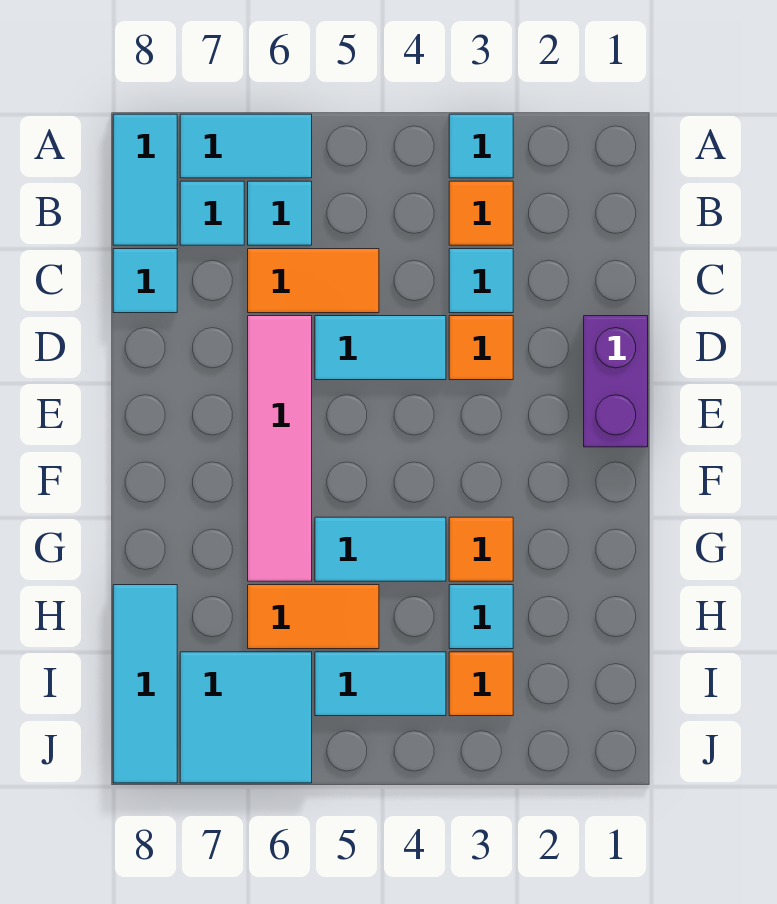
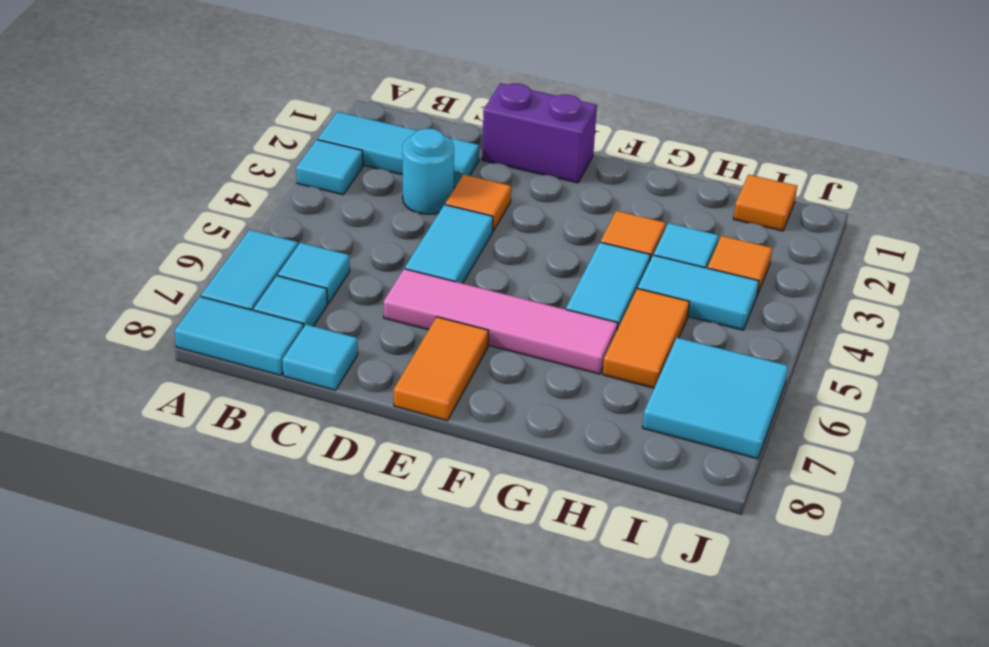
orange tile B3 level 1 -> orange tile I1 level 1
cyan tile C3 level 1 -> cyan round brick C3 level 1
orange tile C5:C6 level 1 -> orange tile E7:E8 level 1
cyan tile H8:J8 level 1 -> cyan tile A2:C2 level 1
cyan tile I4:I5 level 1 -> cyan tile H4:I4 level 1

